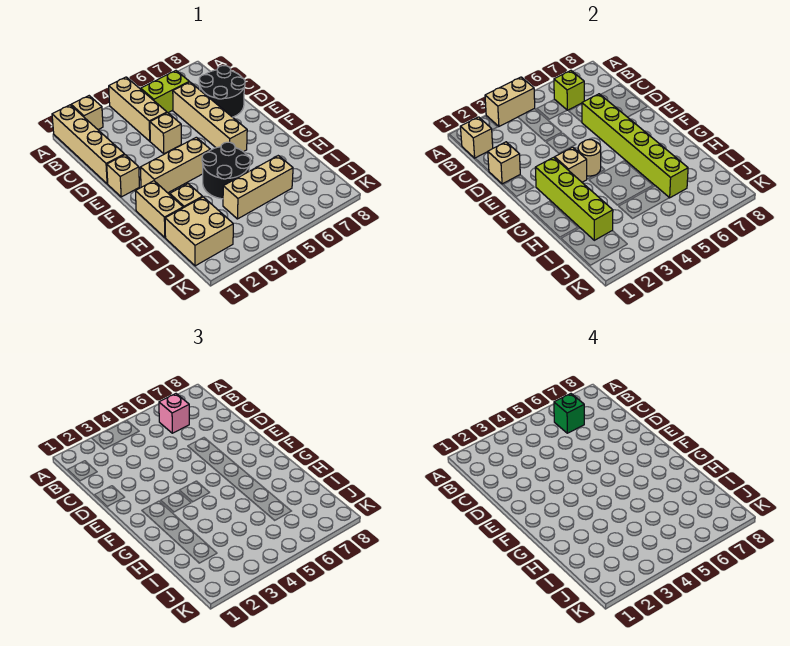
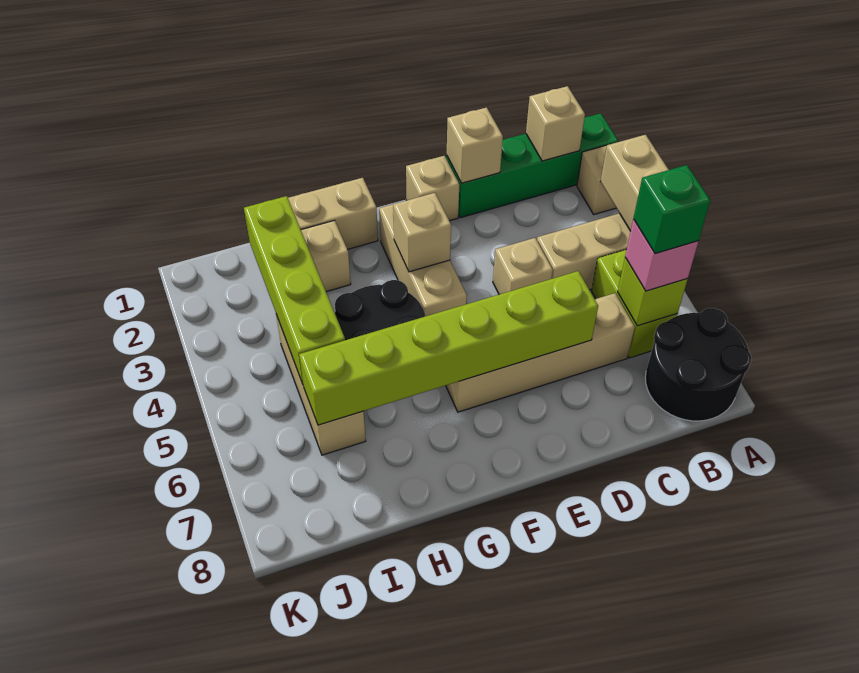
tan brick A1:D1 level 1 -> green brick A1:D1 level 1
black round brick C7:D8 level 1 -> black round brick A7:B8 level 1
lime brick F2:I2 level 2 -> lime brick I2:I5 level 2
tan round brick F4 level 2 -> none
tan brick I1:J2 level 1 -> none

